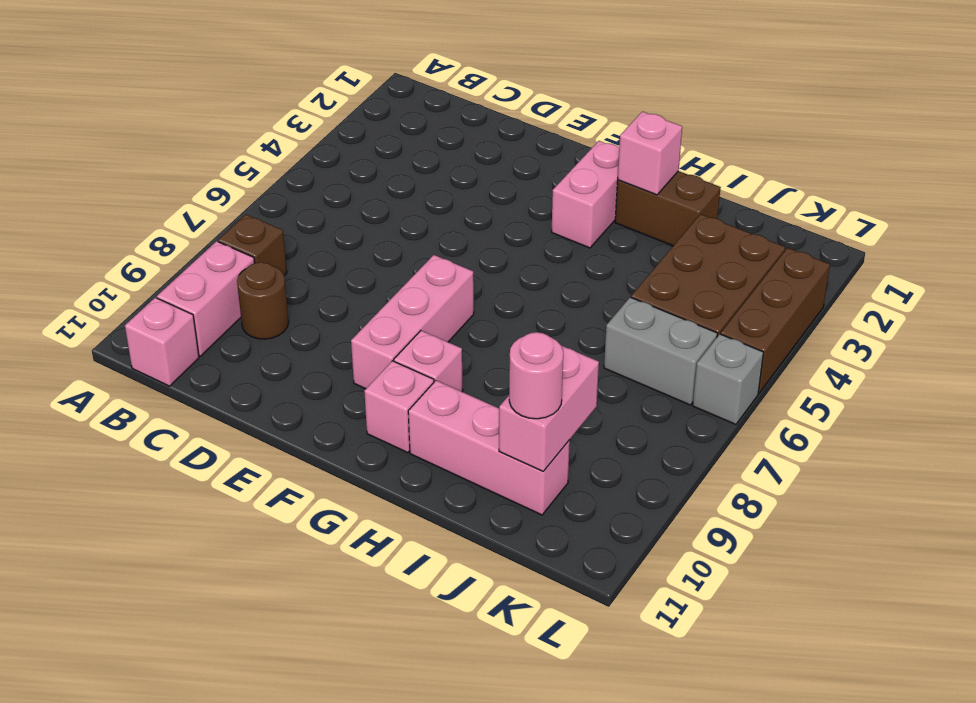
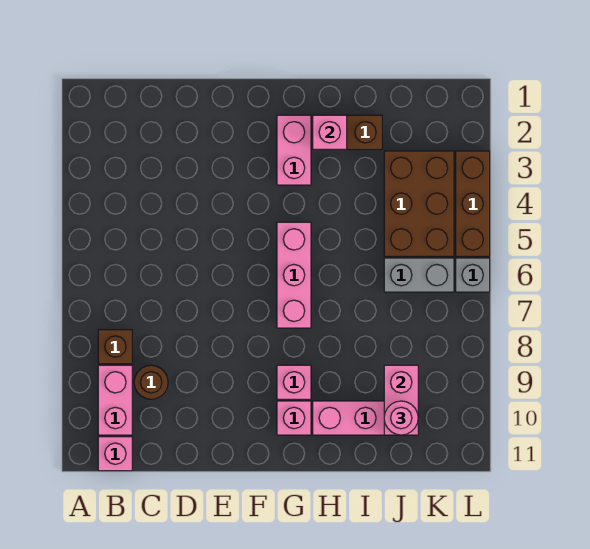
pink brick F7:F9 level 1 -> pink brick G5:G7 level 1

